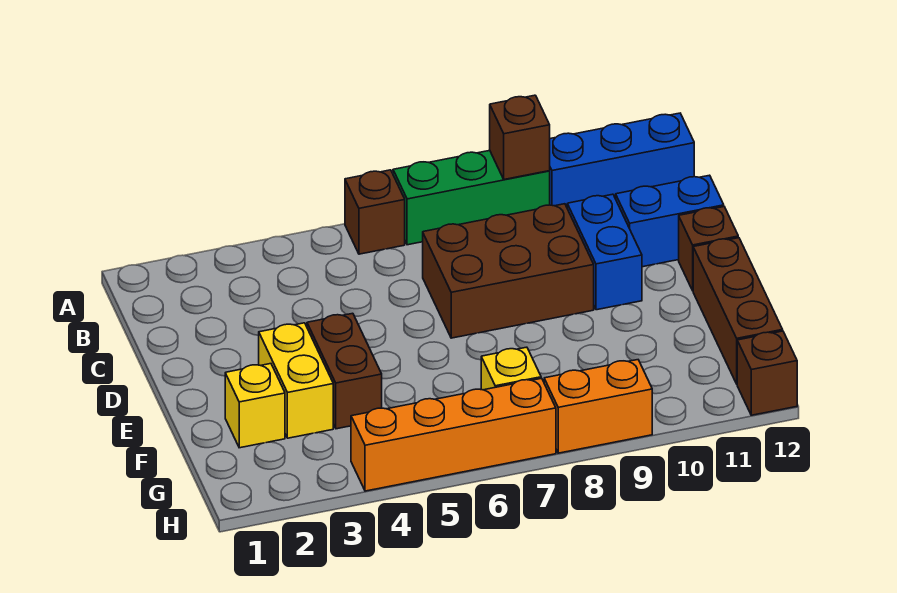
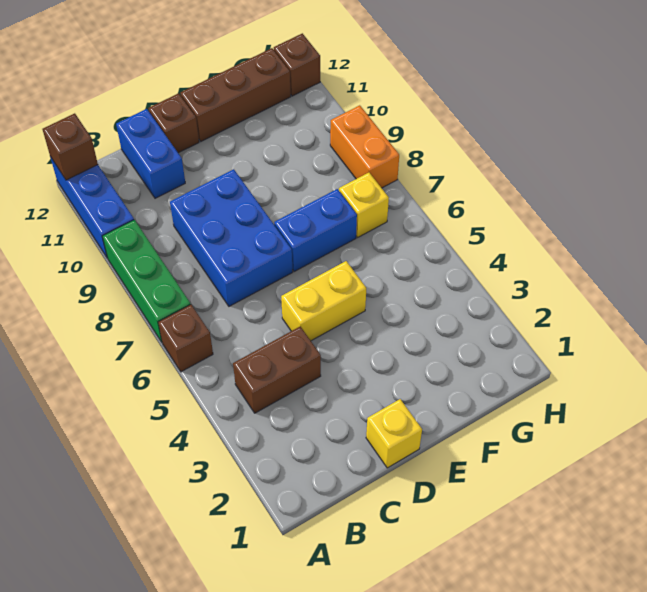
brown brick A9 level 2 -> brown brick A12 level 2
brown brick C7:D9 level 1 -> blue brick C7:D9 level 1
blue brick C10:D10 level 1 -> blue brick E7:F7 level 1
yellow brick E3:F3 level 1 -> yellow brick D5:E5 level 1
brown brick E4:F4 level 1 -> brown brick B4:C4 level 1
yellow brick F2 level 1 -> yellow brick D1 level 1
orange brick H4:H7 level 1 -> none

